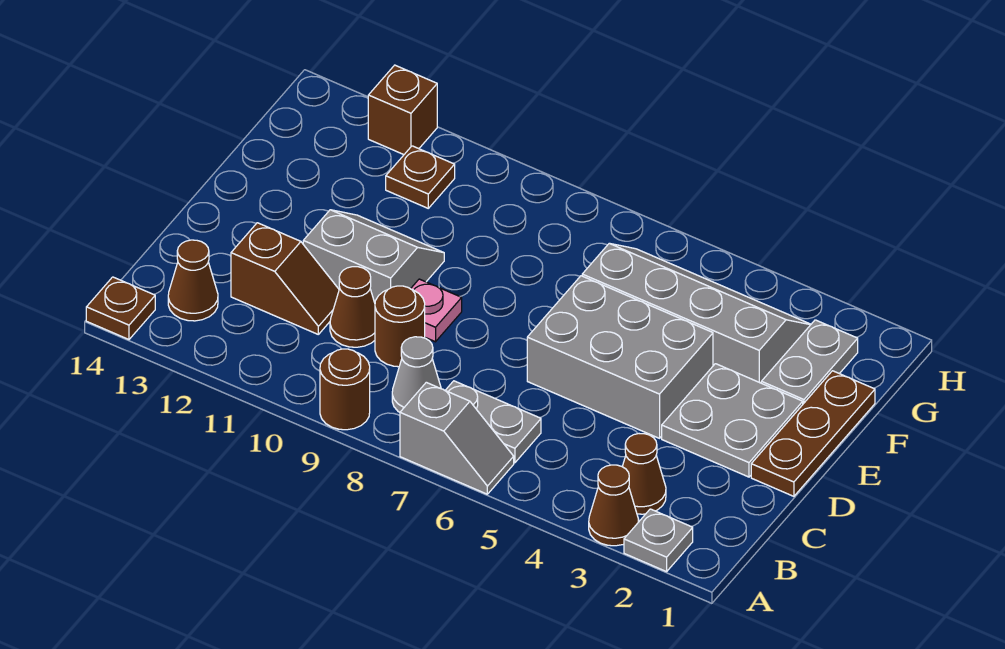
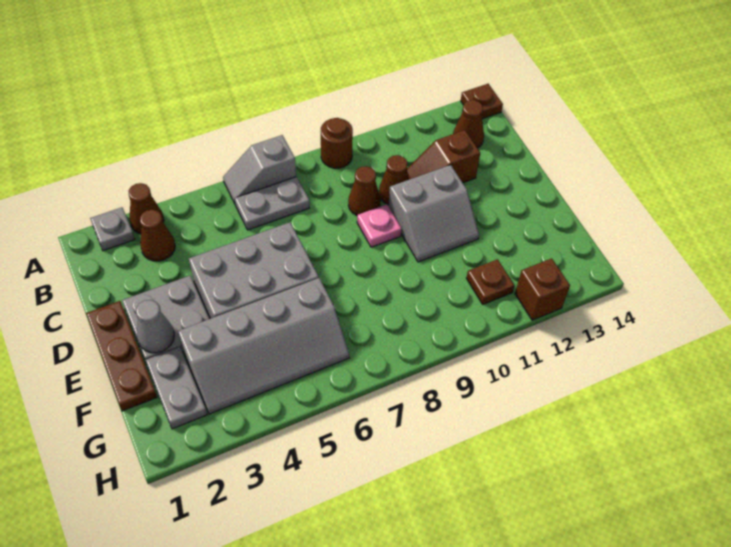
grey cone B8 level 1 -> grey cone E2 level 2
brown round brick C9 level 1 -> brown cone C9 level 1

